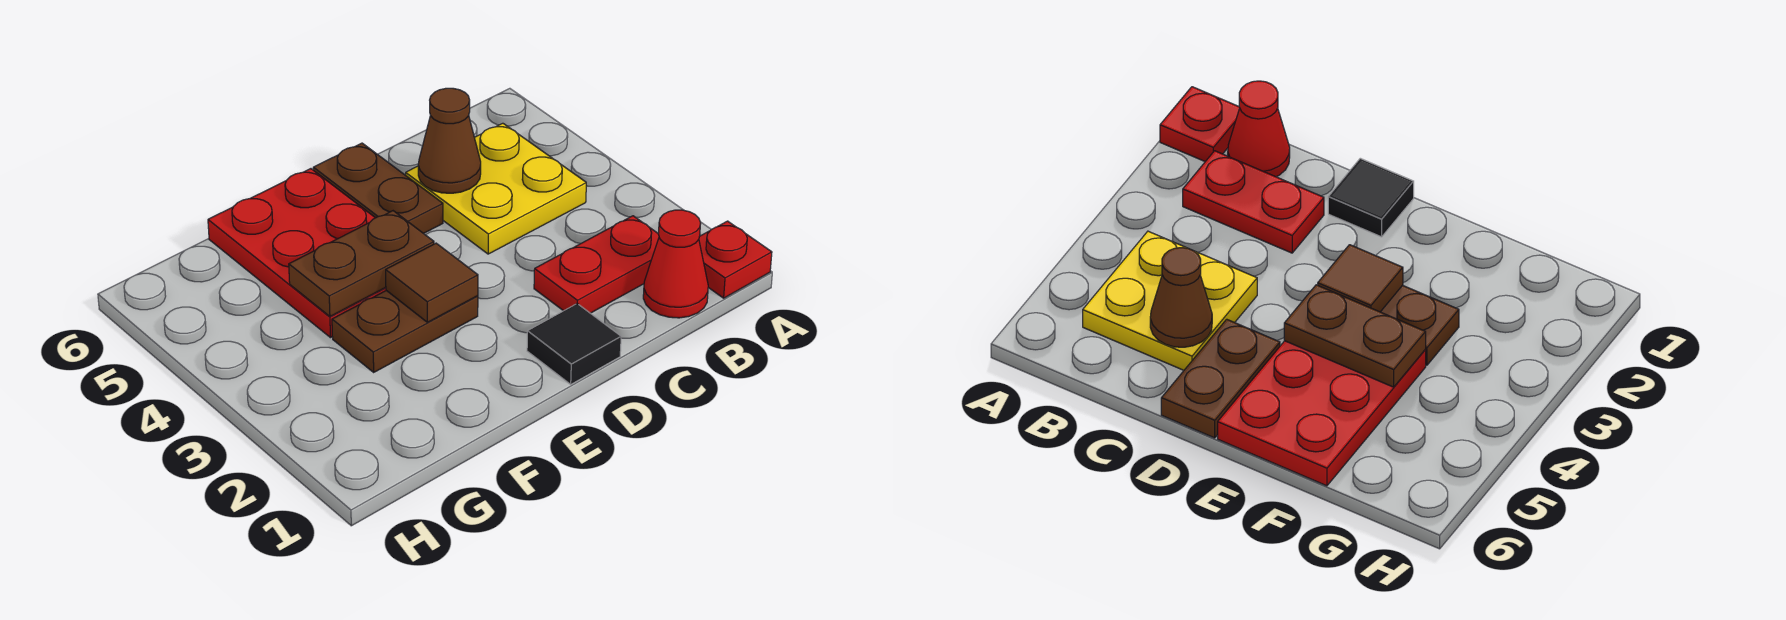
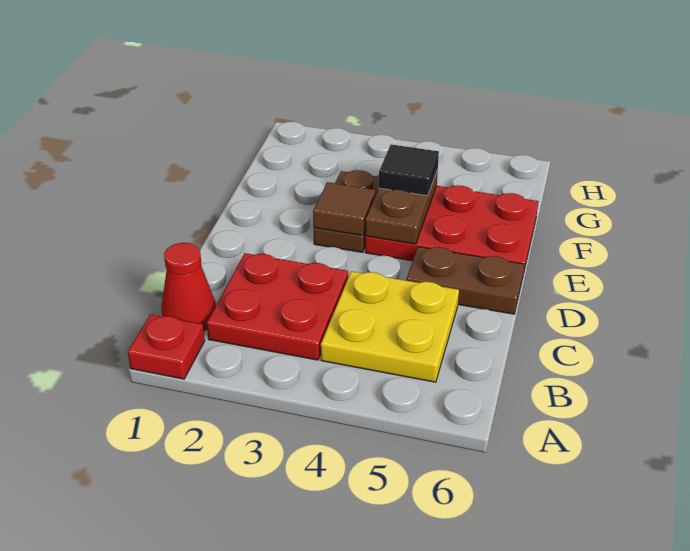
red plate B2:C2 level 1 -> red plate B2:C3 level 1
brown cone C5 level 2 -> none
black tile D1 level 1 -> black tile F4 level 3

